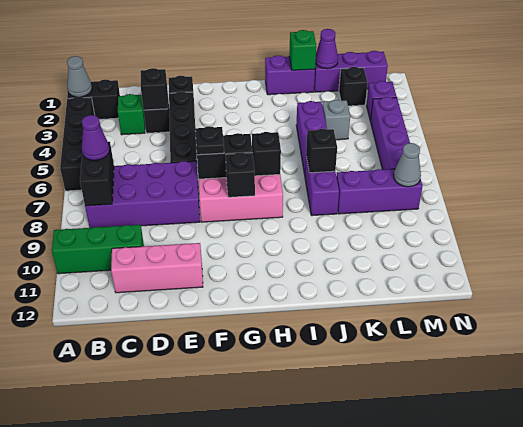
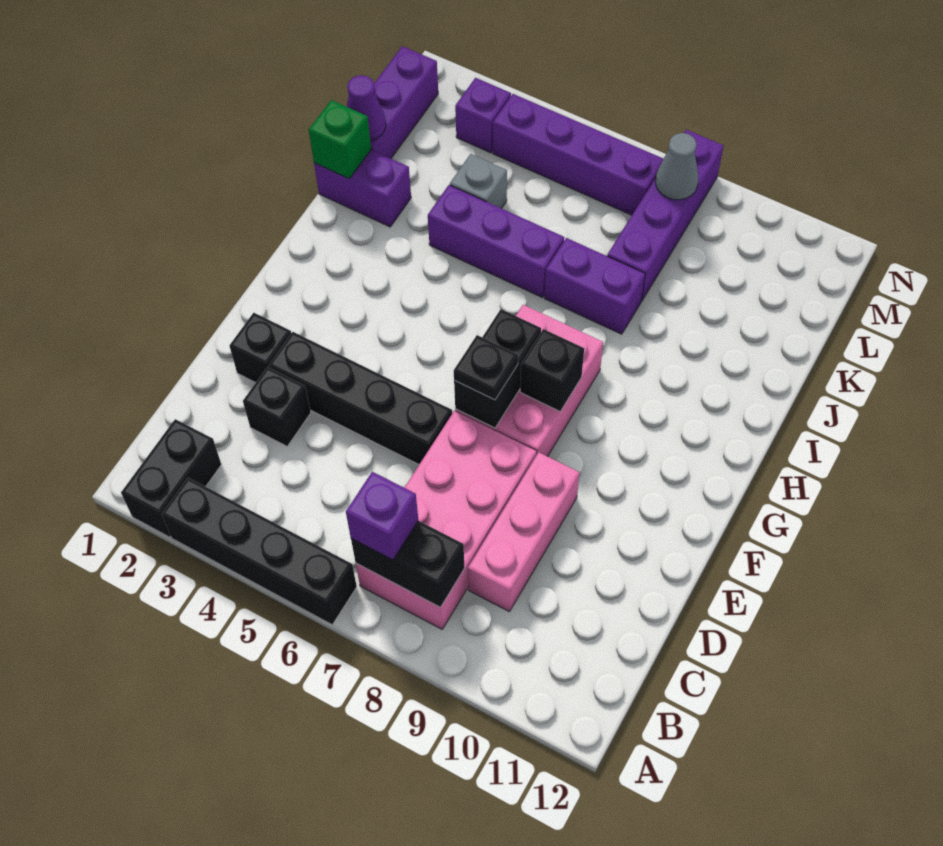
grey cone A2 level 2 -> none
green brick A10:C10 level 1 -> none
purple brick B7:E8 level 1 -> pink brick B7:E8 level 1
purple cone B7 level 3 -> purple brick B7 level 3
green brick C3 level 1 -> none
pink brick C11:E11 level 1 -> pink brick C9:E9 level 1
black brick D3 level 2 -> none
black brick H7 level 2 -> none
purple brick I1:J1 level 1 -> purple brick J1:J2 level 1
black brick J7 level 2 -> none
purple brick K8:M8 level 1 -> purple brick K8:N8 level 1
black brick L2 level 1 -> none

